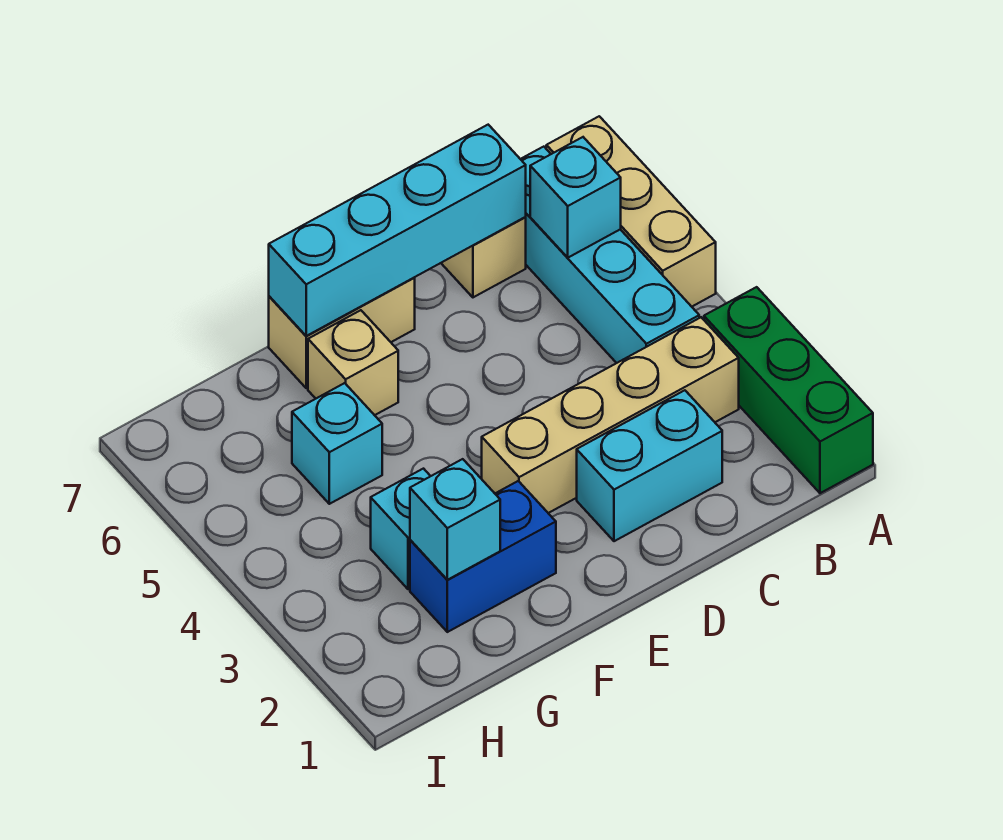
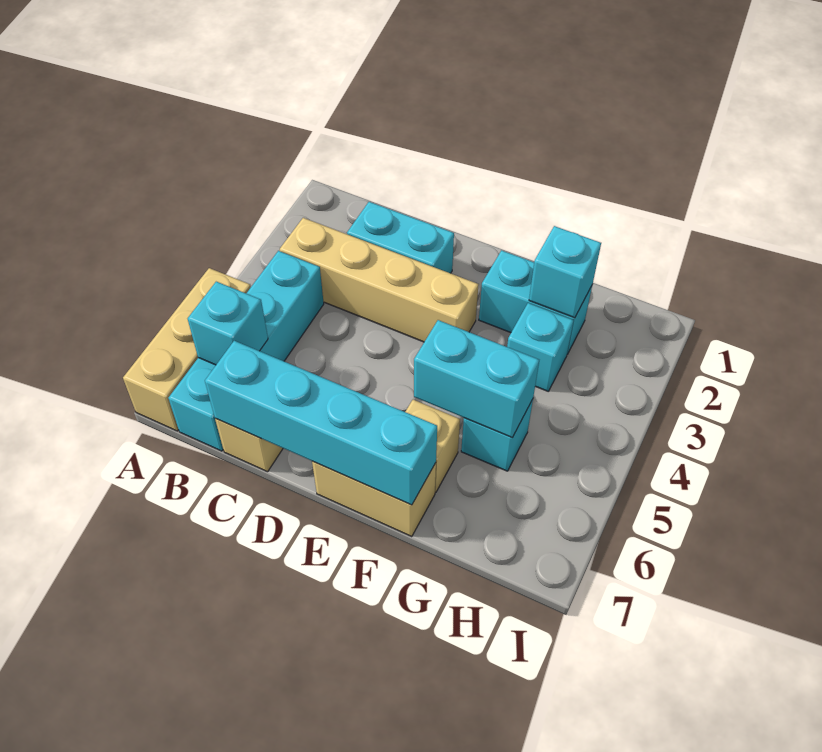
green brick A1:A3 level 1 -> none
blue brick F2:G2 level 1 -> cyan brick F2:G2 level 1
none -> cyan brick F5:G5 level 2

